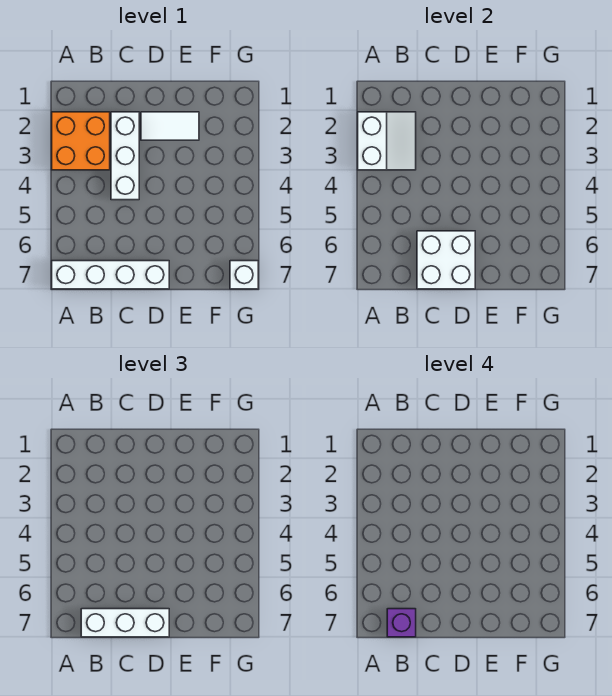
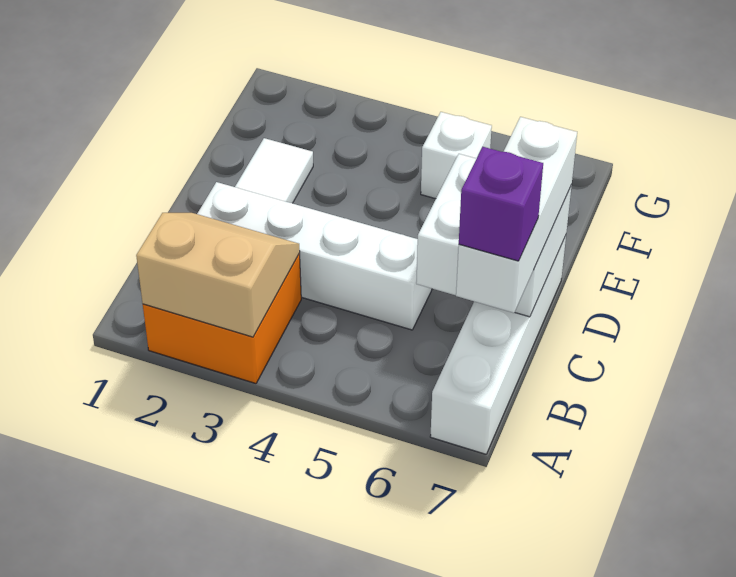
white slope A2:B3 level 2 top A -> tan slope A2:B3 level 2 top A
white brick C2:C4 level 1 -> white brick C2:C5 level 1
white brick G7 level 1 -> white brick F5 level 1

